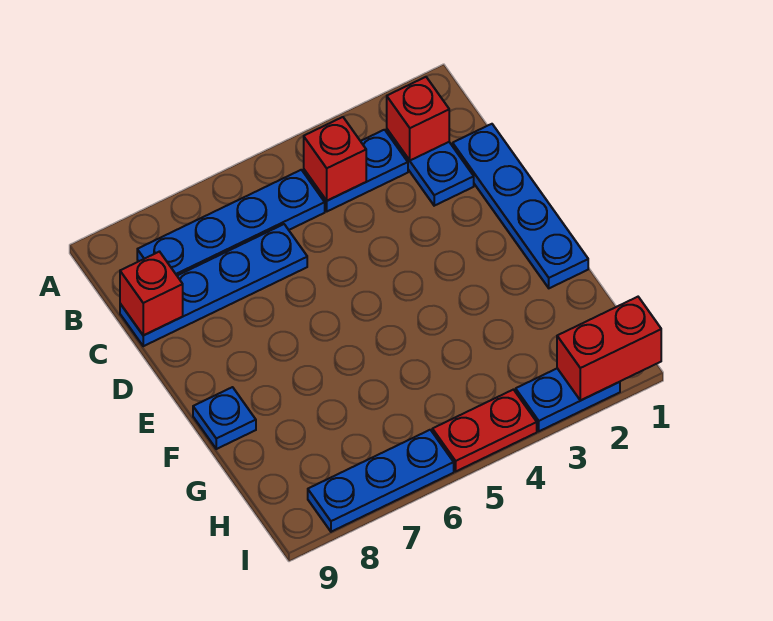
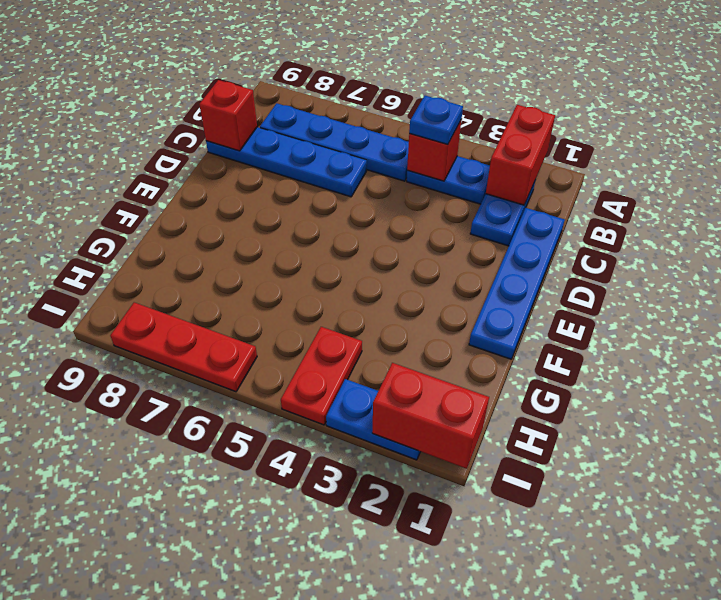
red brick B2 level 2 -> red brick A2:B2 level 2
blue plate F9 level 1 -> blue plate B4 level 3
red plate I4:I5 level 1 -> red plate H4:I4 level 1
blue plate I6:I8 level 1 -> red plate I6:I8 level 1

